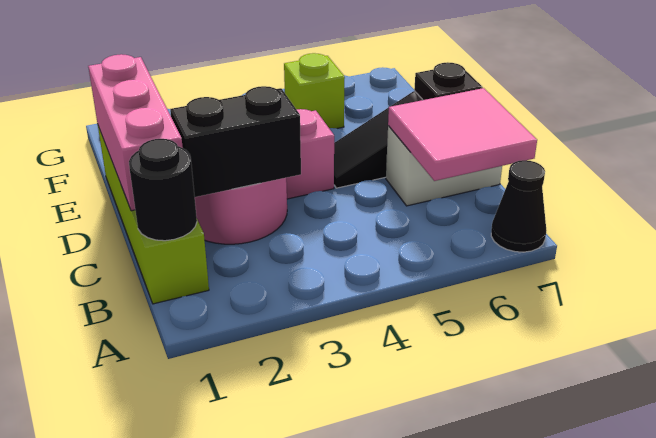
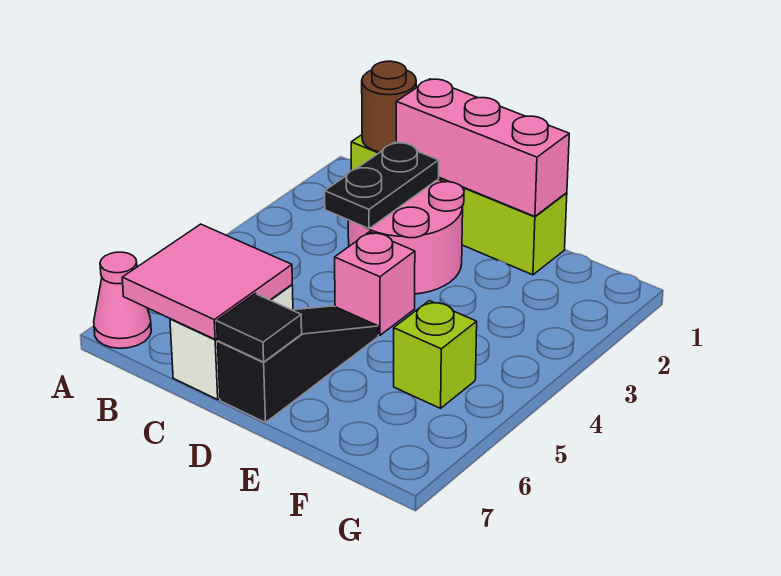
black cone A7 level 1 -> pink cone A7 level 1
black round brick B1 level 2 -> brown round brick B1 level 2
black brick C2:C3 level 2 -> black plate C2:C3 level 2
black plate D7 level 2 -> black tile D7 level 2

